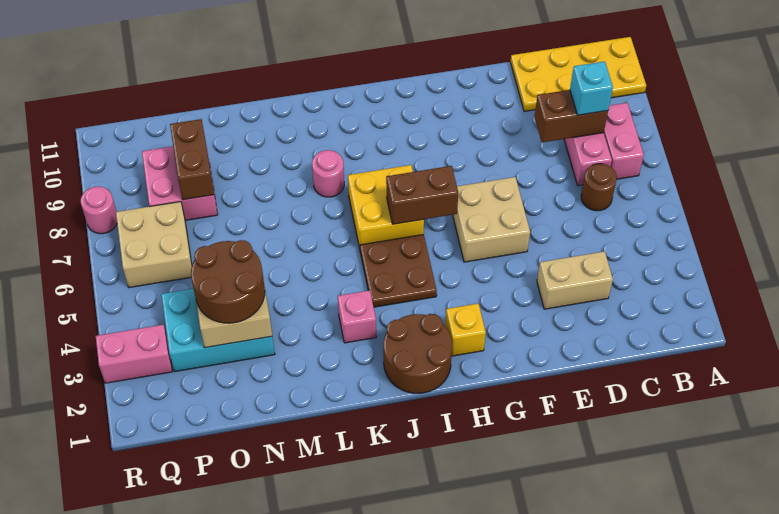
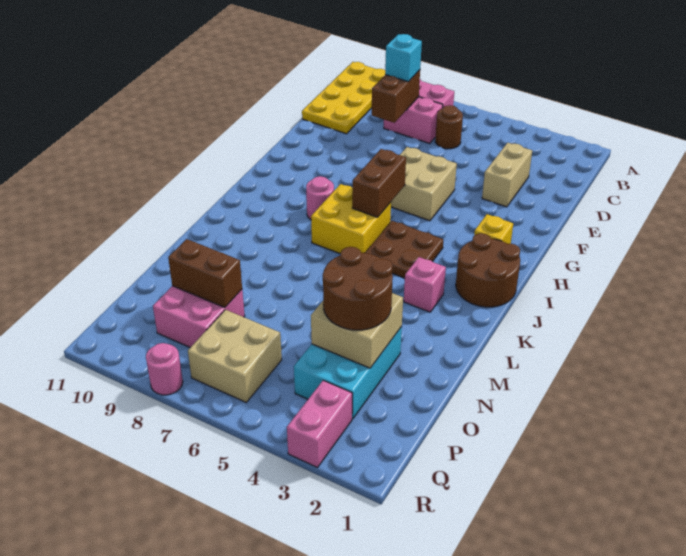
pink round brick K8 level 1 -> pink round brick I8 level 1

